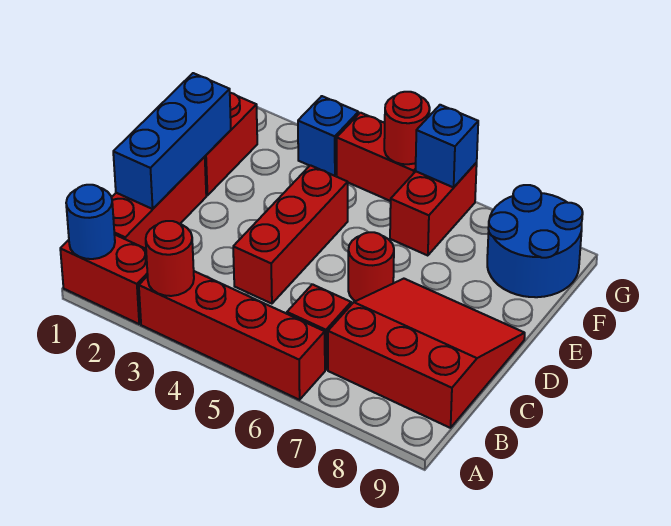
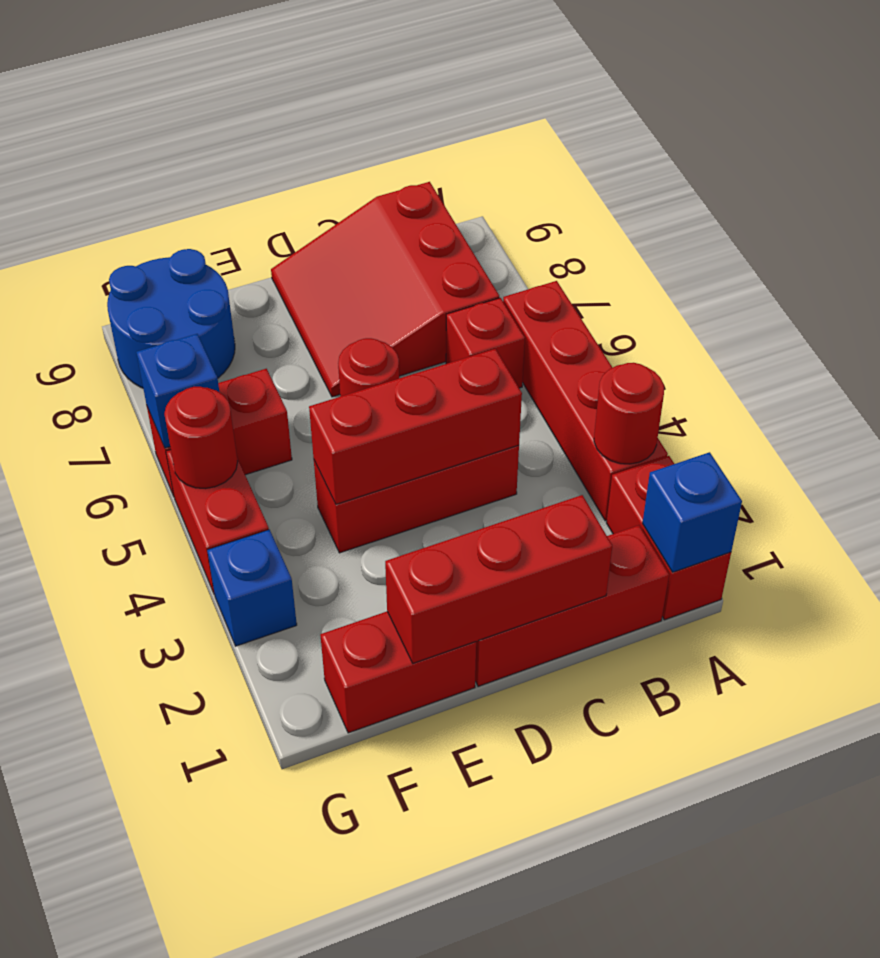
blue round brick A1 level 2 -> blue brick A1 level 2
blue brick C1:E1 level 2 -> red brick C1:E1 level 2
none -> red brick C4:E4 level 2

